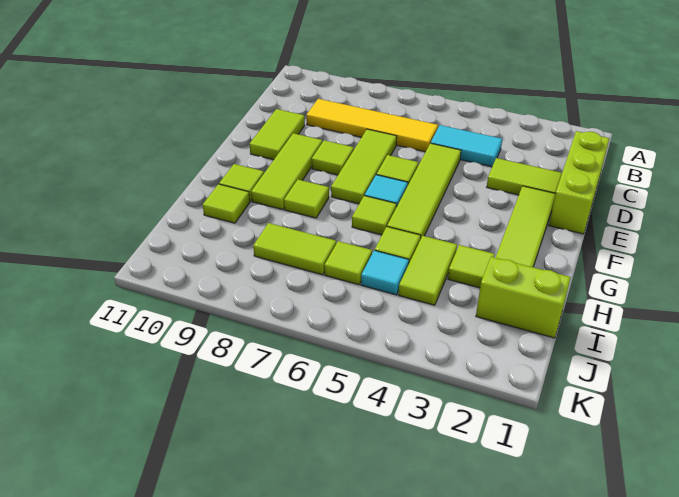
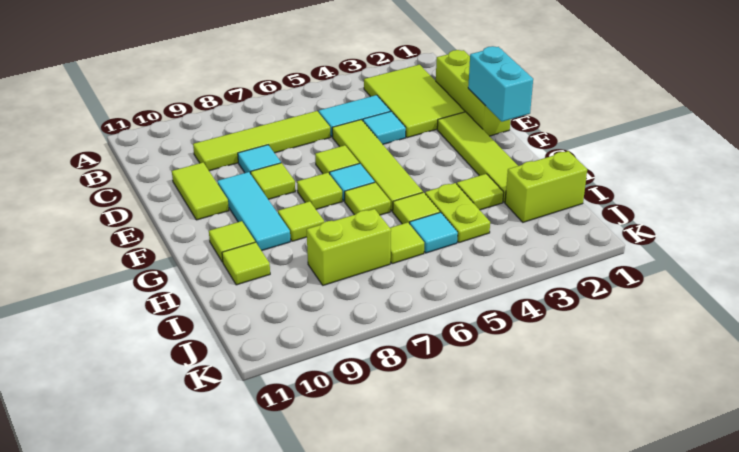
yellow tile C6:C9 level 1 -> lime tile C6:C9 level 1
lime tile D2:D3 level 1 -> lime tile B2:D3 level 1
none -> cyan tile D4 level 1
lime tile D7:F7 level 1 -> lime tile F7 level 1
none -> cyan tile D8 level 1
none -> cyan brick E1:F1 level 2
lime tile E9:G9 level 1 -> cyan tile E9:G9 level 1
lime tile H4:I4 level 1 -> lime plate H4:I4 level 1
lime tile I7:I8 level 1 -> lime brick I7:I8 level 1

